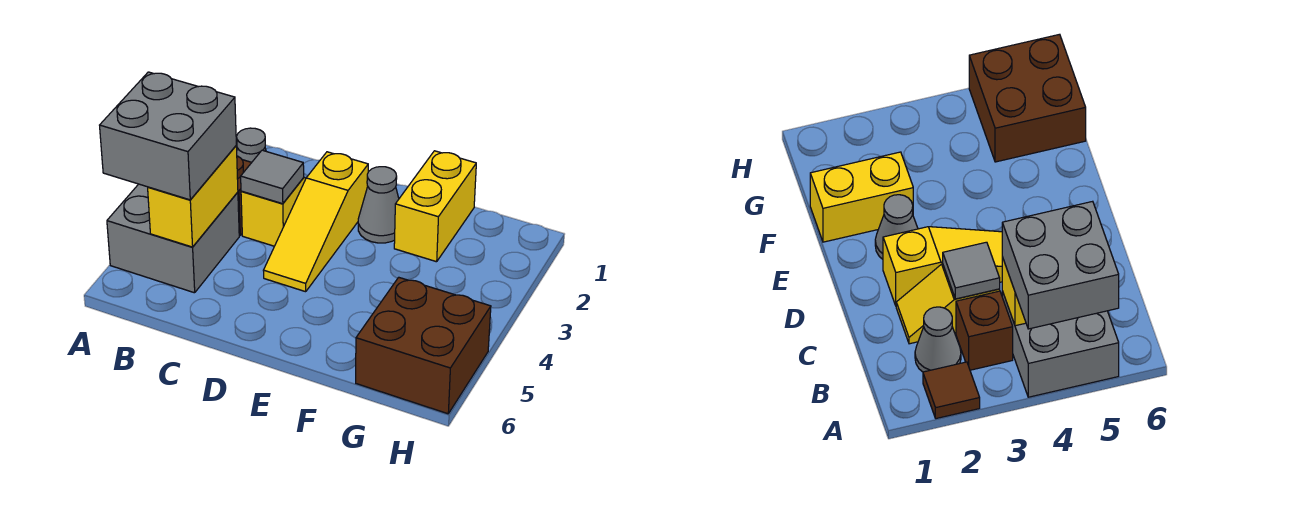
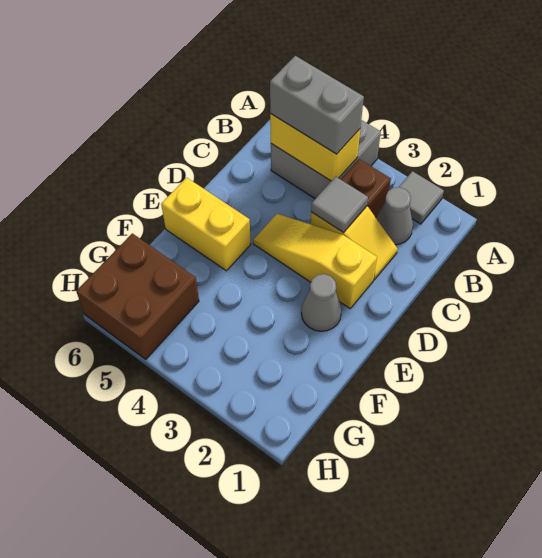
brown tile A2 level 1 -> grey tile A2 level 1
grey brick A4:B5 level 3 -> grey brick B4:B5 level 3
yellow brick F1:F2 level 1 -> yellow brick E5:E6 level 1

